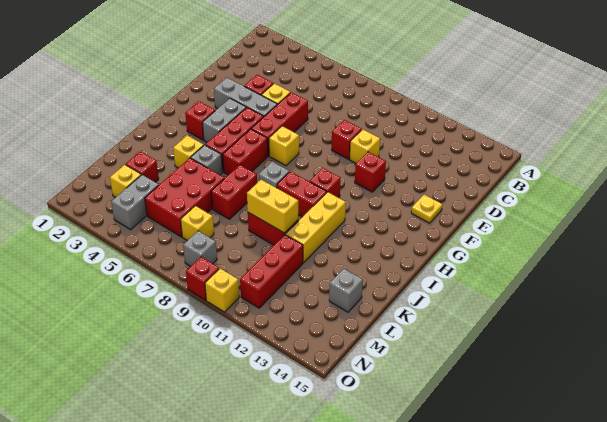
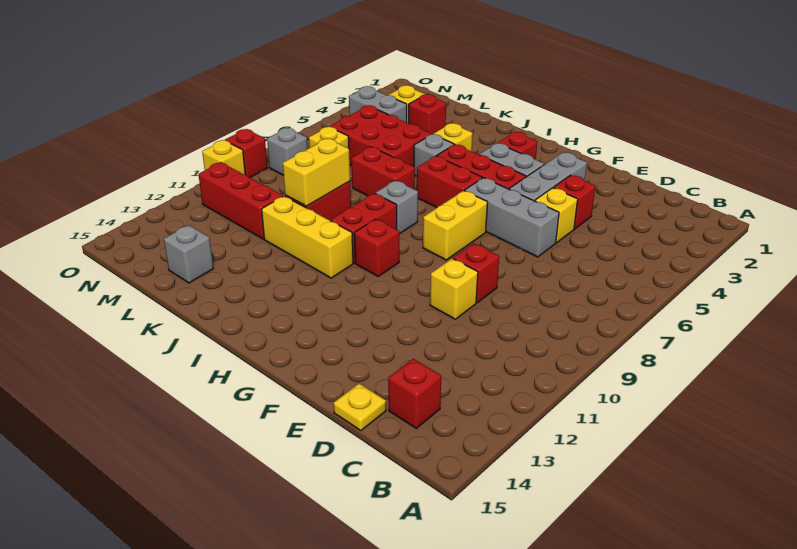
red brick E6:G6 level 1 -> grey brick E6:G6 level 1
red brick F11 level 1 -> red brick C14 level 1
yellow plate F14 level 1 -> yellow plate D15 level 1
yellow brick G7 level 1 -> yellow brick G7:G8 level 1

